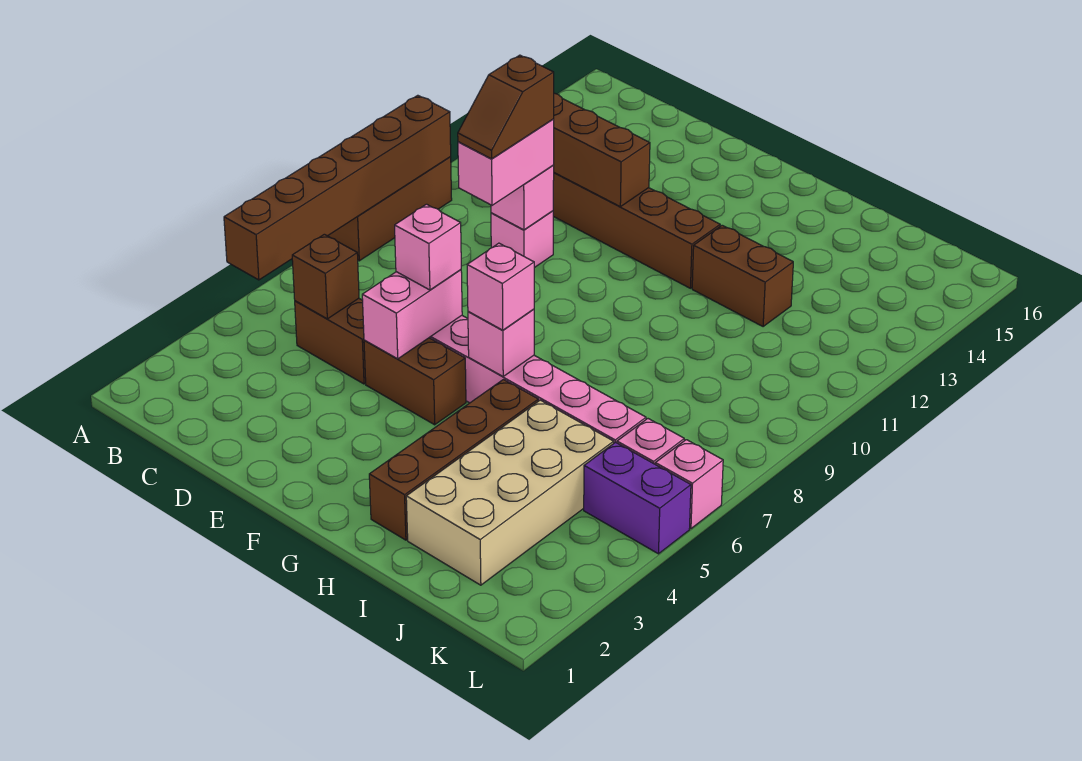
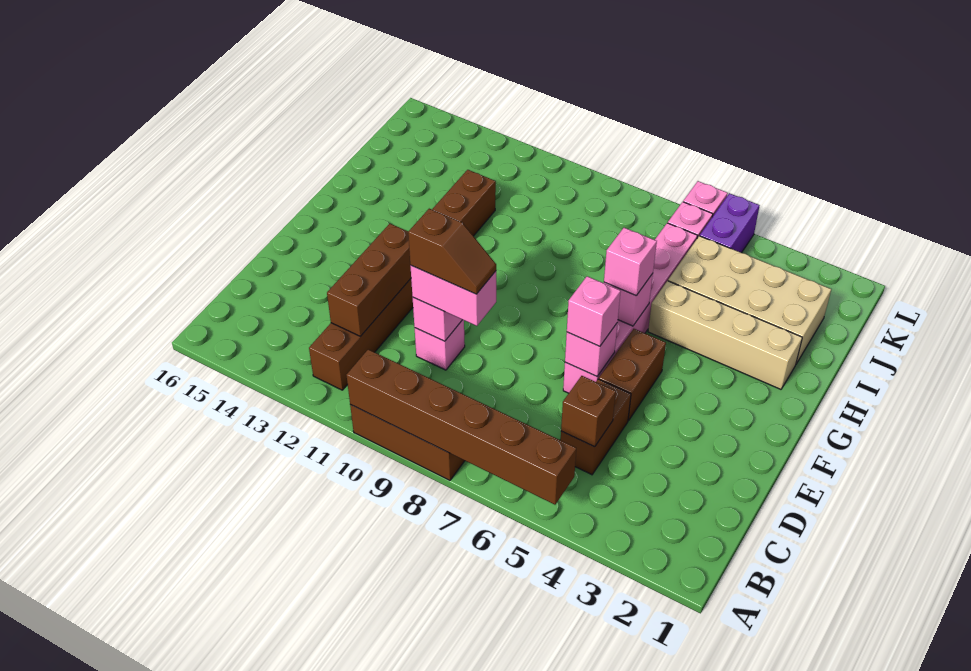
pink brick E5:E6 level 2 -> pink brick E6 level 2
brown brick H2:H5 level 1 -> tan brick H2:H5 level 1

